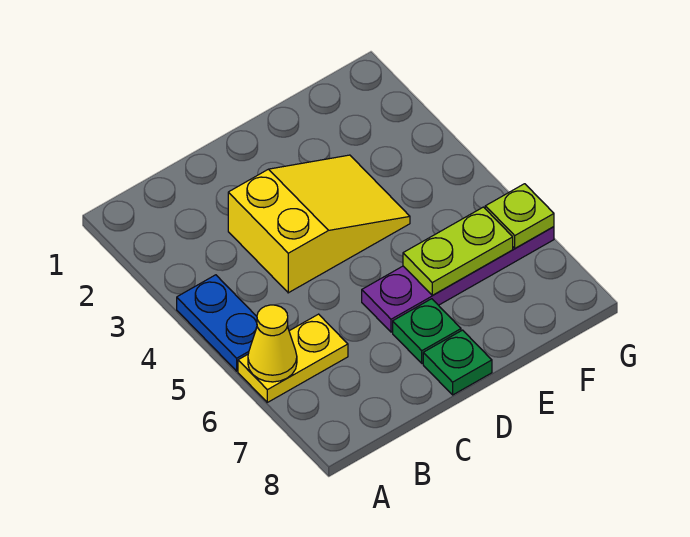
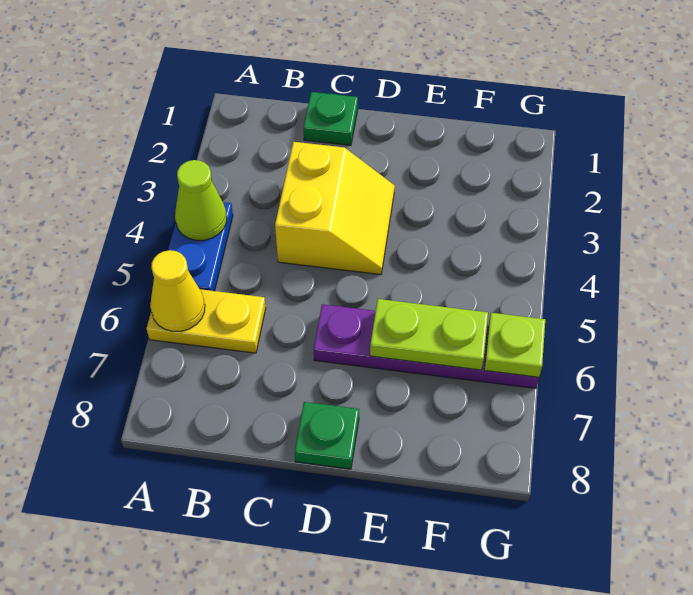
none -> lime cone A4 level 2
yellow slope C3:E4 level 1 top C -> yellow slope C3:D4 level 1 top C
green plate D7 level 1 -> green plate C1 level 1

